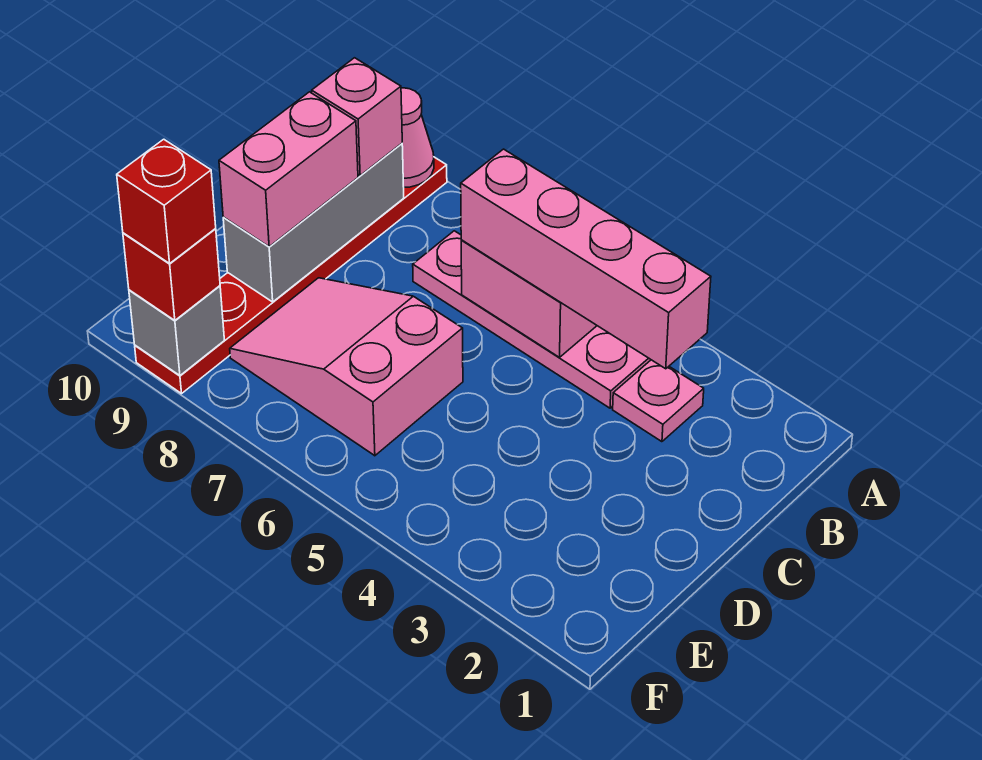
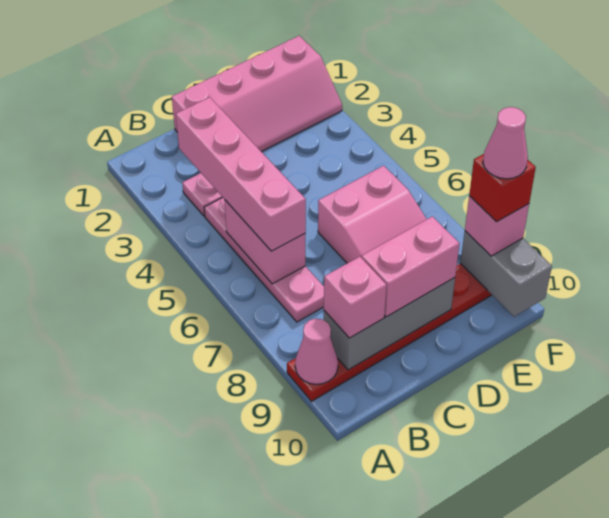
none -> pink slope C1:F2 level 1 top 1
grey brick F9 level 2 -> grey brick F9:F10 level 2
red brick F9 level 3 -> pink brick F9 level 3
none -> pink cone F9 level 5

